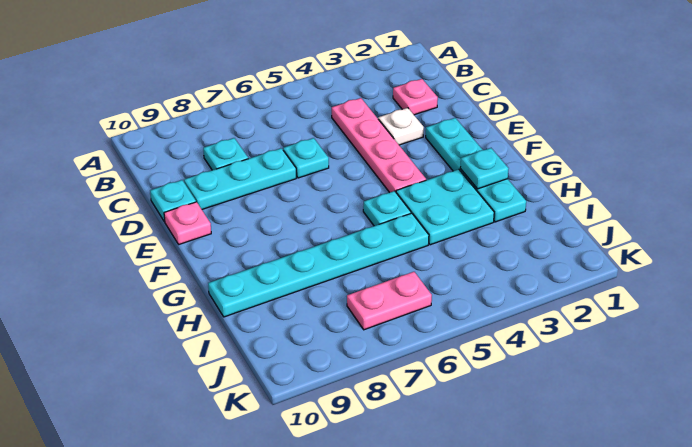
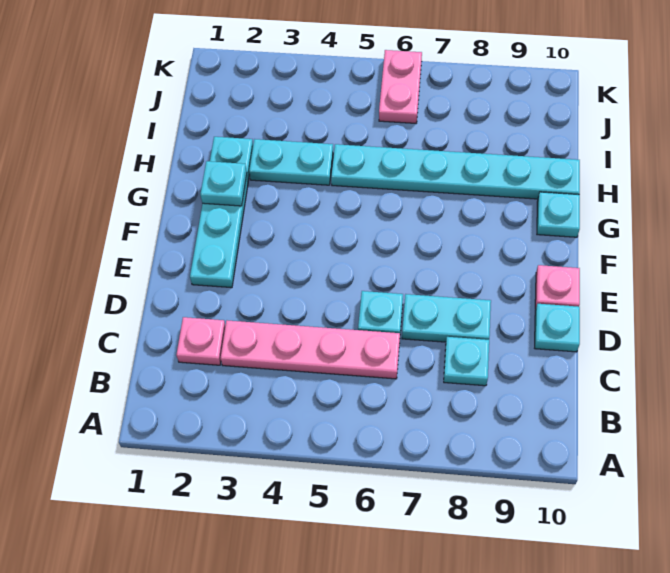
pink plate C4:F4 level 1 -> pink plate C3:C6 level 1
white plate D3 level 1 -> none
cyan plate D7:D9 level 1 -> cyan plate D7:D8 level 1
cyan plate G3:H4 level 1 -> cyan plate H3:H4 level 1
cyan plate G5 level 1 -> cyan plate G10 level 1
pink plate J6:J7 level 1 -> pink plate J6:K6 level 1

